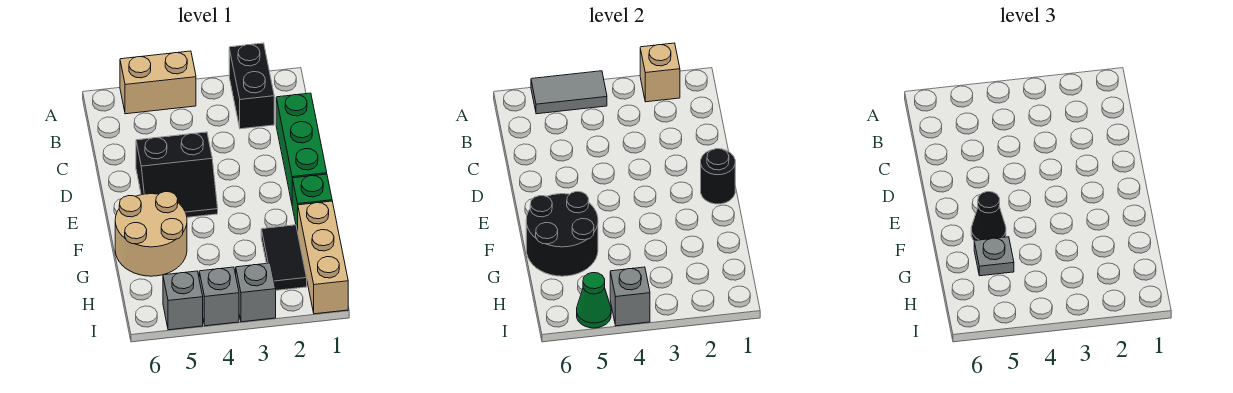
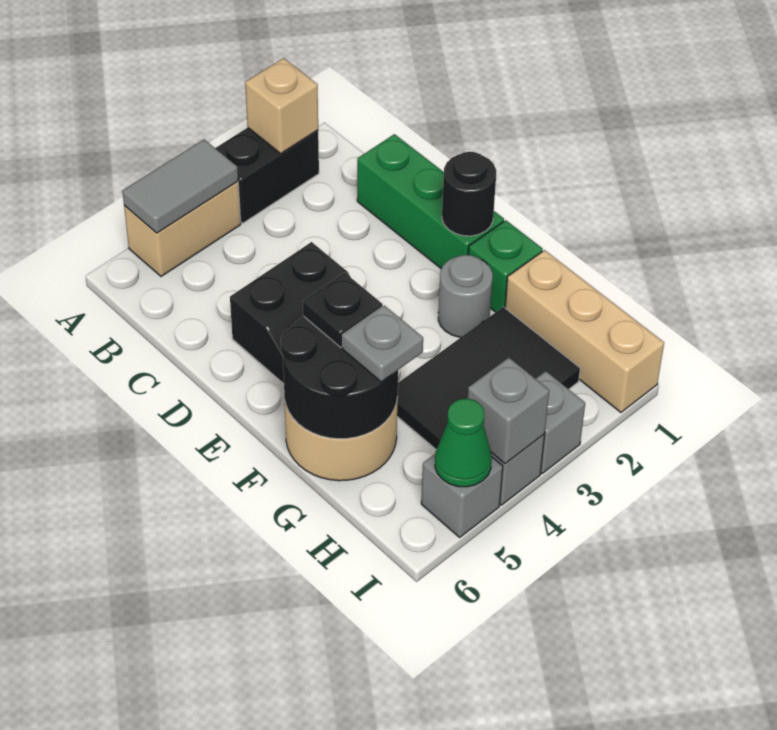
black brick A2:B2 level 1 -> black brick A2:A3 level 1
none -> grey round brick F2 level 1
black cone F5 level 3 -> black plate F5 level 3
black tile G2:H2 level 1 -> black tile G2:H4 level 1

